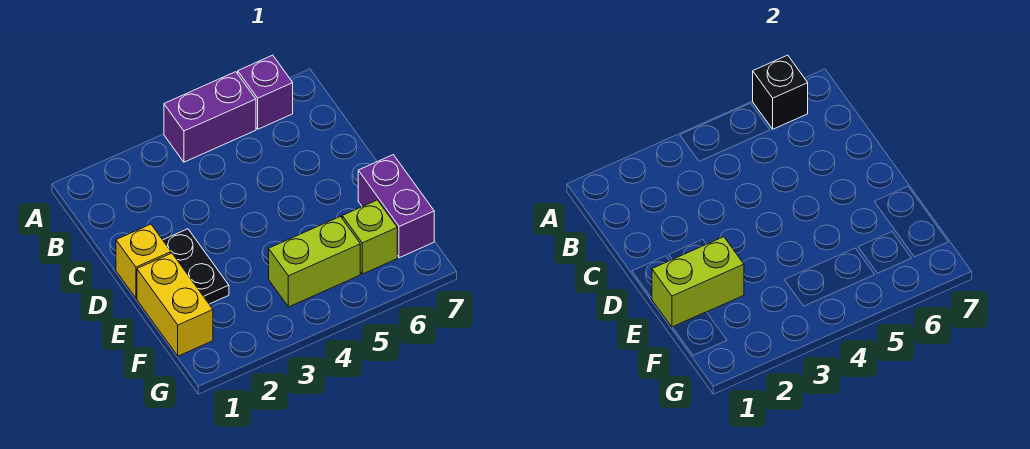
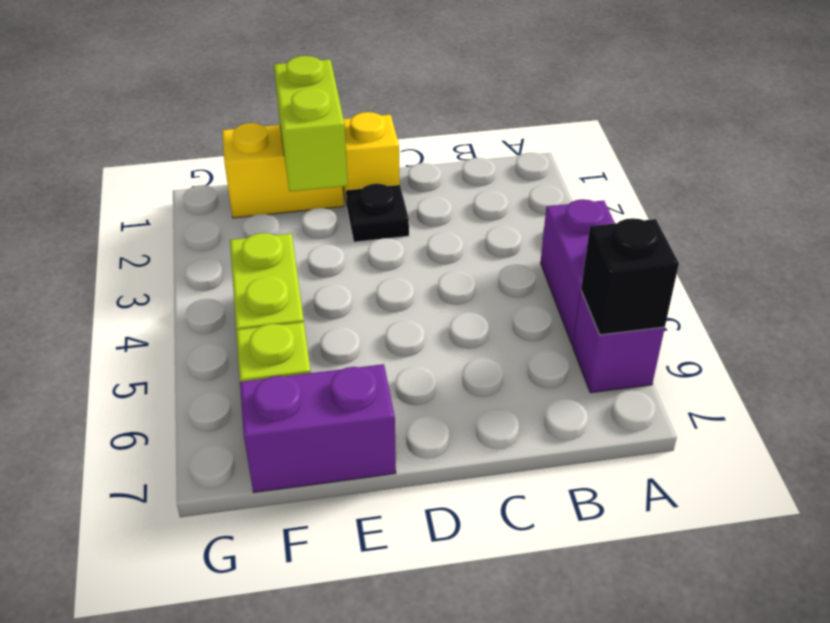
black plate D2:E2 level 1 -> black plate D2 level 1

